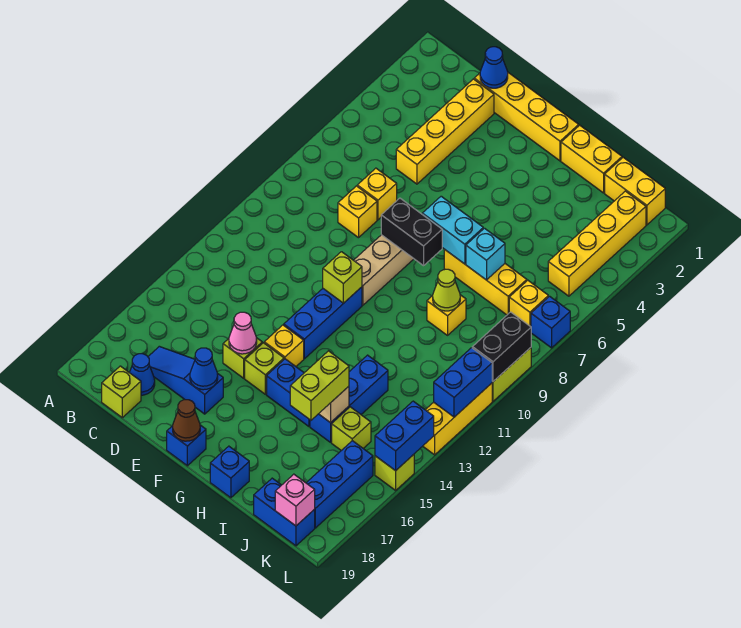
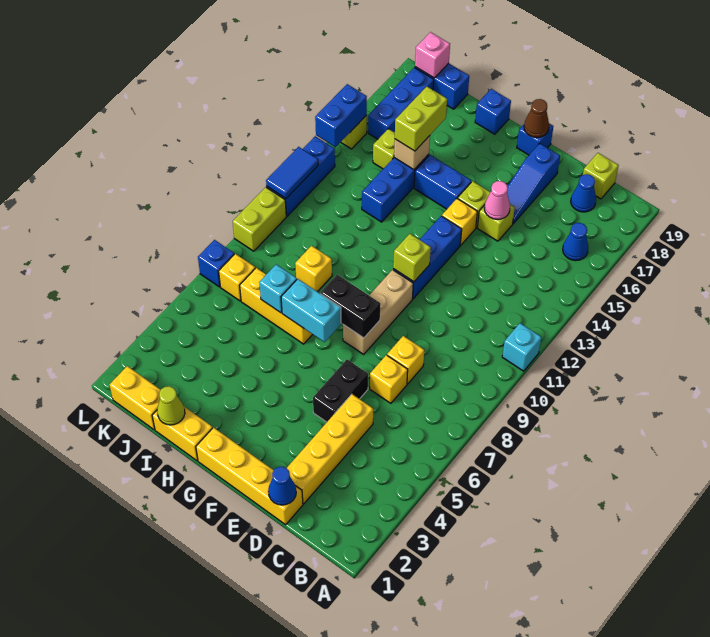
none -> cyan brick A11 level 1
blue slope C17:E17 level 1 top E -> blue slope E16:E18 level 1 top 18
blue cone E17 level 2 -> blue cone B16 level 1
lime cone I9 level 2 -> lime cone I1 level 2
yellow brick K2:K5 level 1 -> none
black brick L9:L10 level 2 -> black brick E5:E6 level 1
yellow brick L11:L13 level 1 -> blue brick L11:L13 level 1
blue brick L11:L12 level 2 -> blue tile L11:L12 level 2

